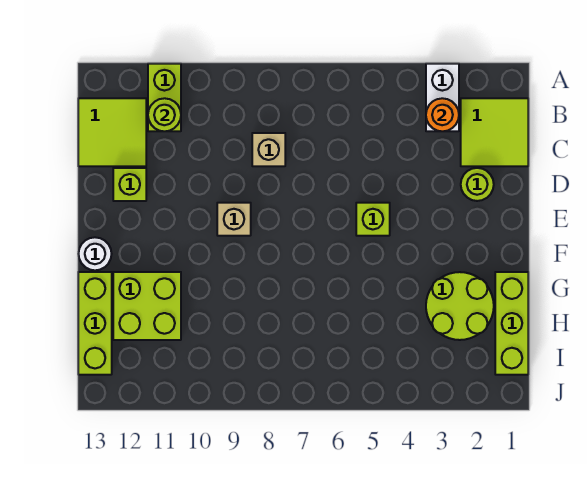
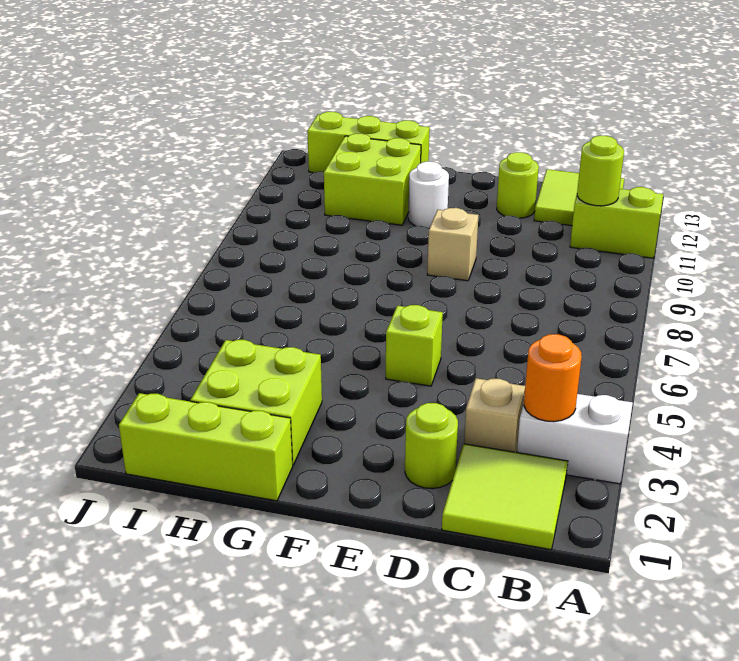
tan brick C8 level 1 -> tan brick C3 level 1
lime brick D12 level 1 -> lime round brick D12 level 1
white round brick F13 level 1 -> white round brick F11 level 1
lime round brick G2:H3 level 1 -> lime brick G2:H3 level 1

